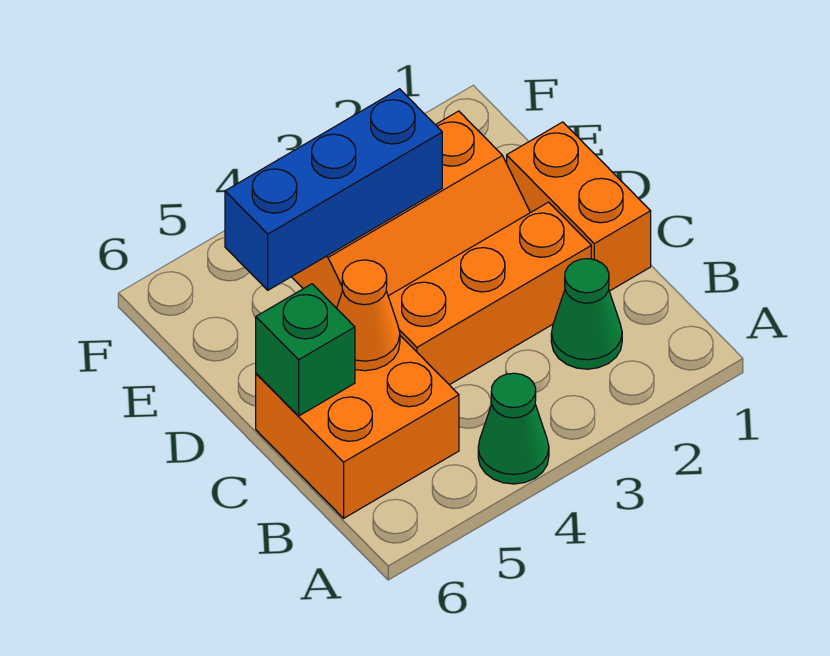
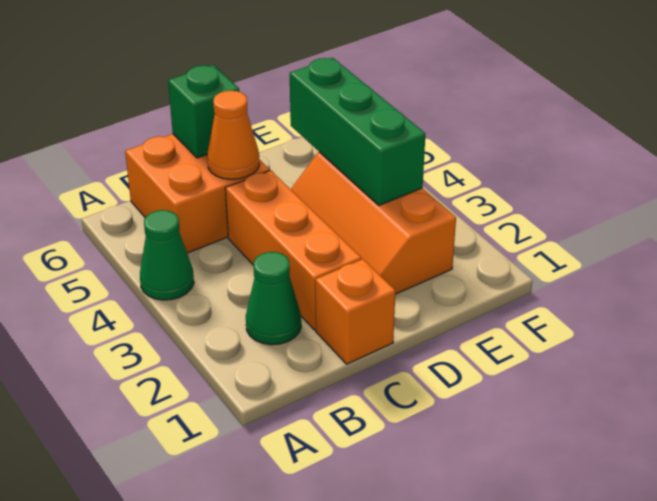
orange brick C1:D1 level 1 -> orange brick C1 level 1
blue brick E3:E5 level 2 -> green brick E3:E5 level 2

